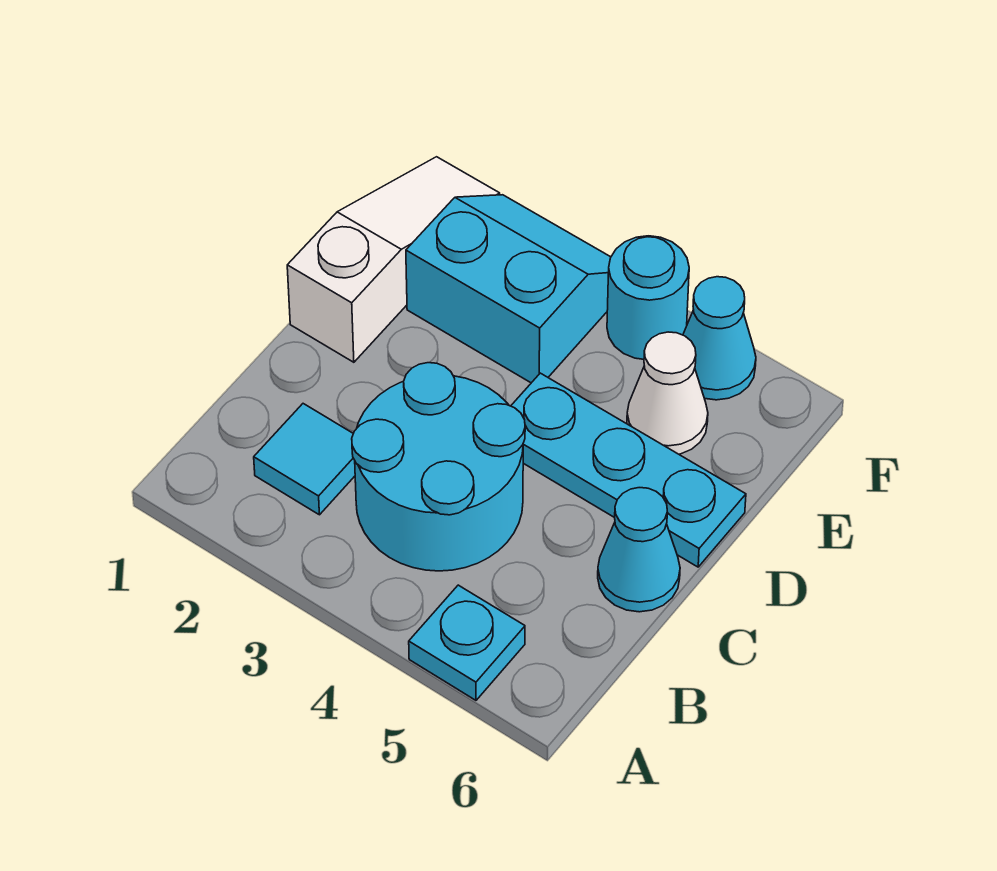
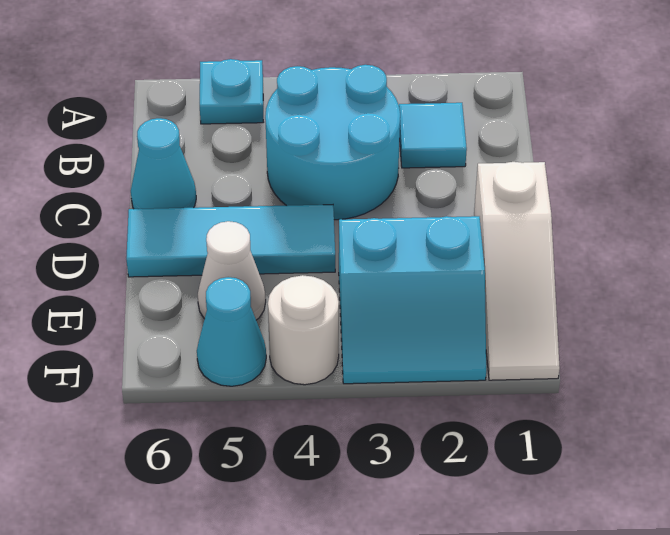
cyan plate D4:D6 level 1 -> cyan tile D4:D6 level 1
cyan round brick F4 level 1 -> white round brick F4 level 1

